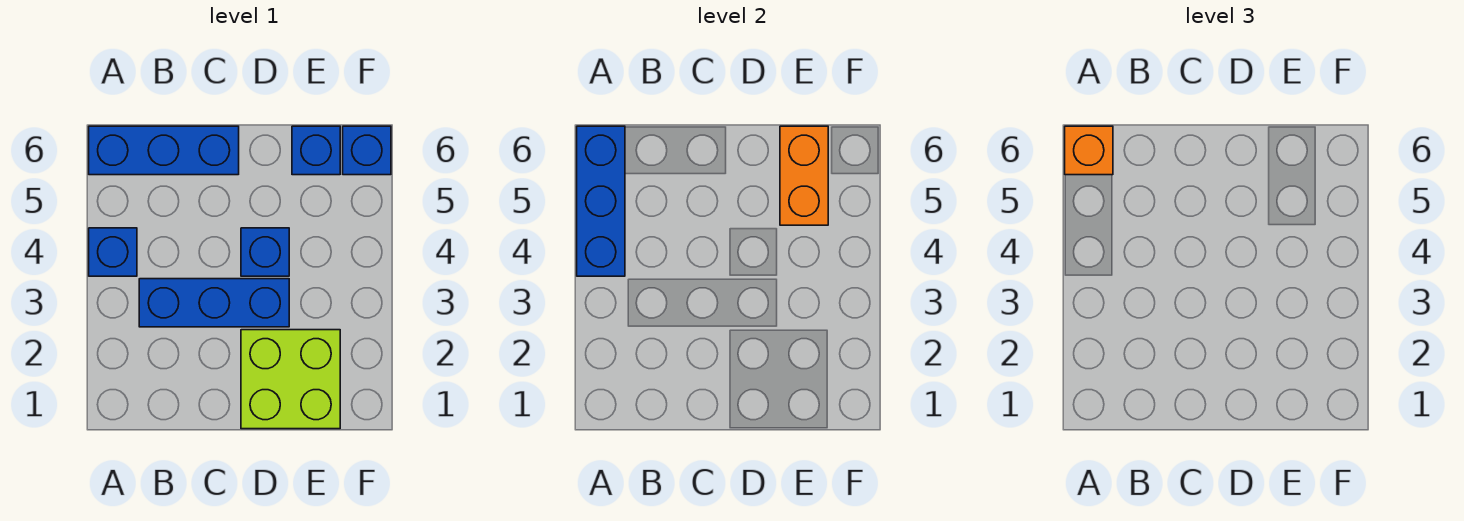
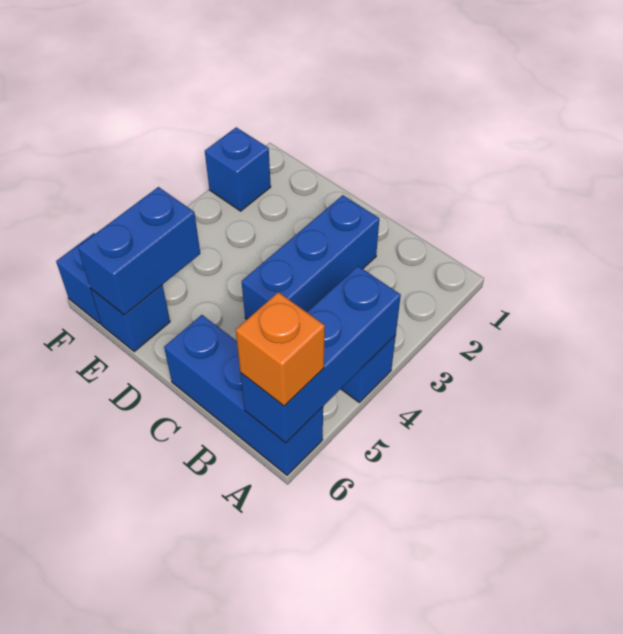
blue brick B3:D3 level 1 -> blue brick C2:C4 level 1
lime brick D1:E2 level 1 -> none
blue brick D4 level 1 -> blue brick F2 level 1
orange brick E5:E6 level 2 -> blue brick E5:E6 level 2

